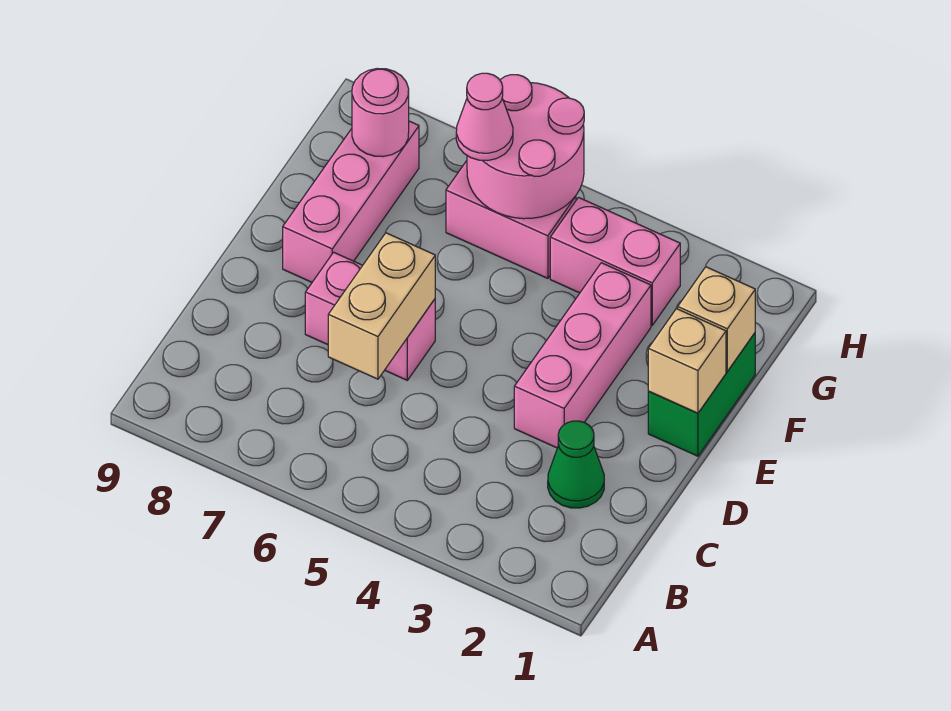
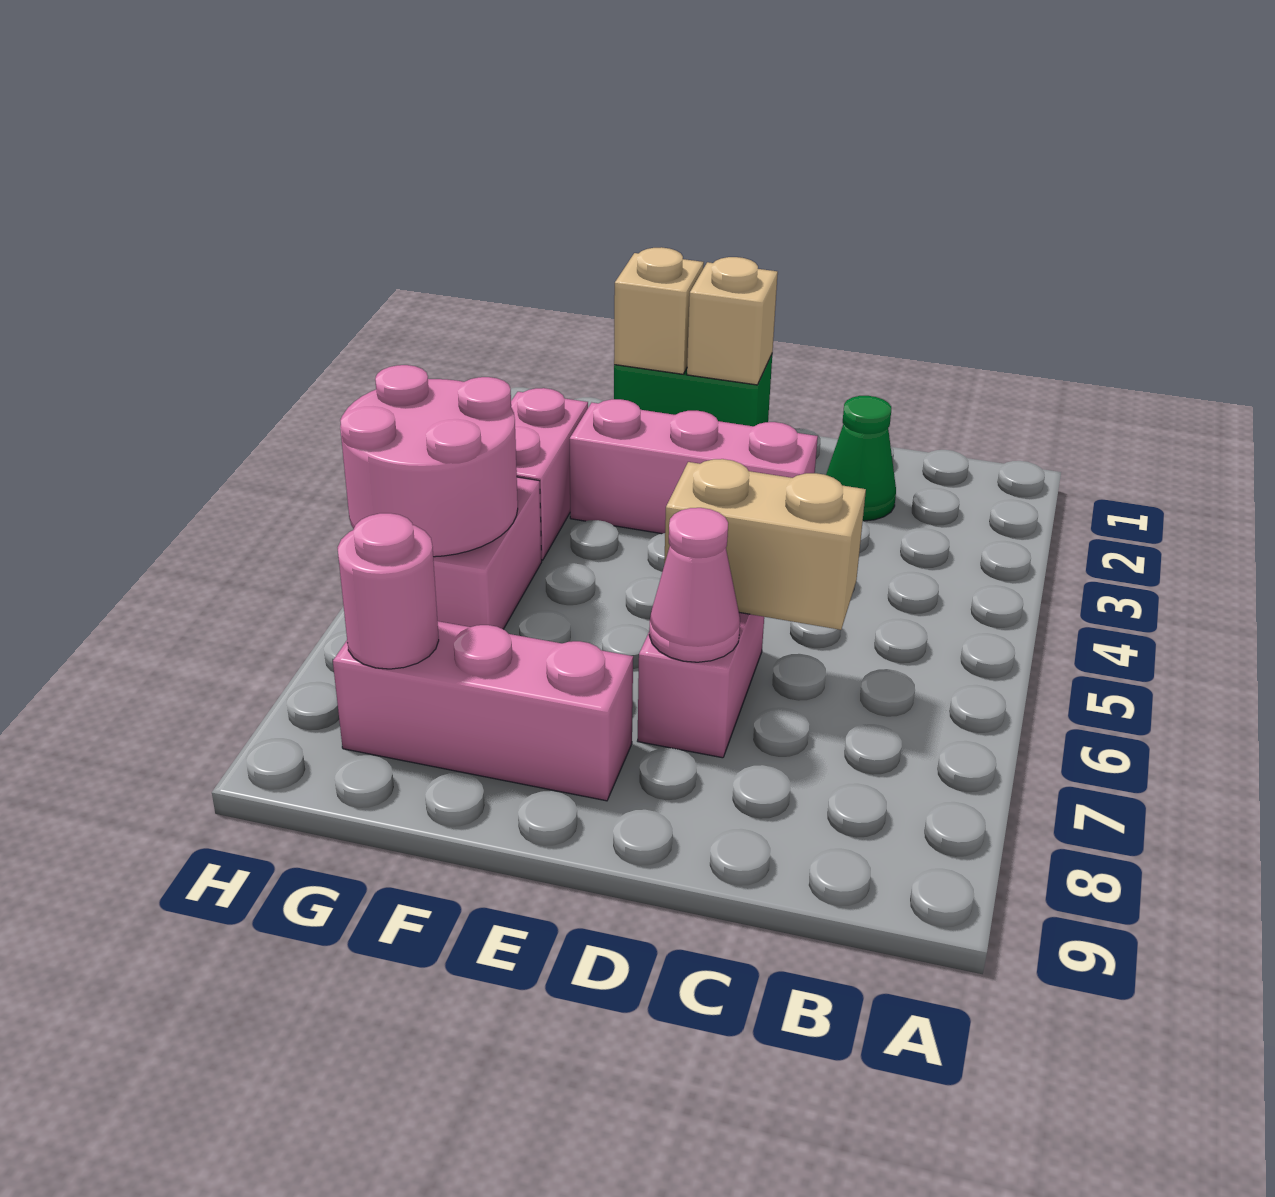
pink cone G6 level 3 -> pink cone D7 level 2

